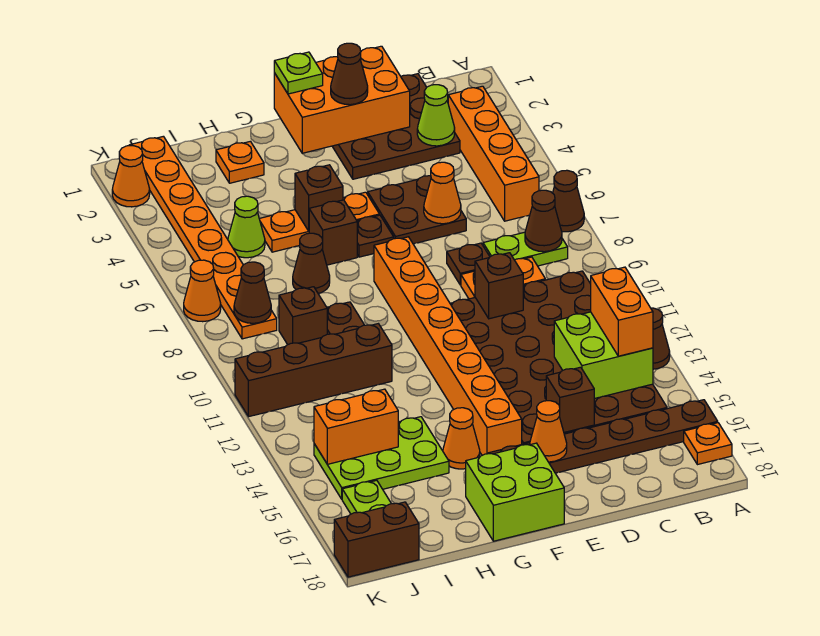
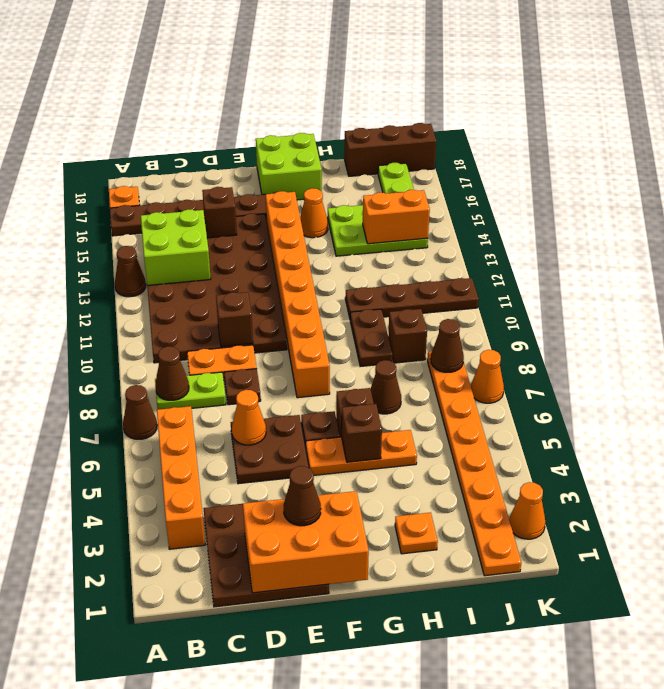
orange brick B13:B14 level 3 -> none
lime cone C3 level 2 -> none
orange cone E16 level 2 -> none
lime plate F1 level 3 -> none
brown brick H11:K11 level 1 -> brown plate H11:K11 level 1
lime cone I5 level 1 -> none
brown brick J18:K18 level 1 -> brown brick I18:K18 level 1

